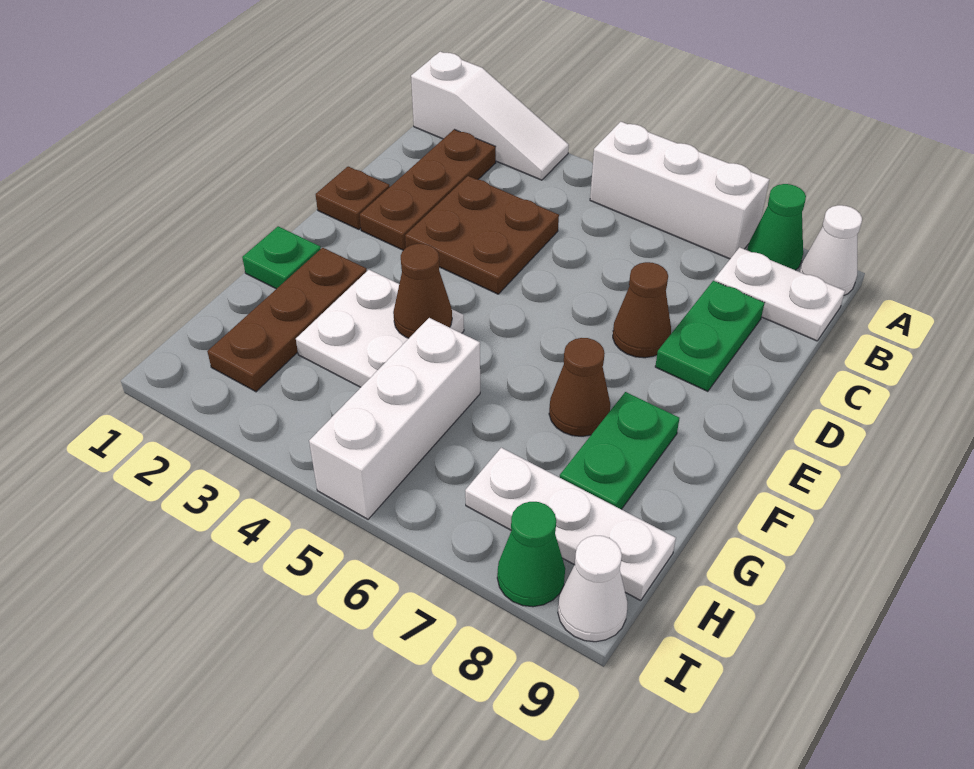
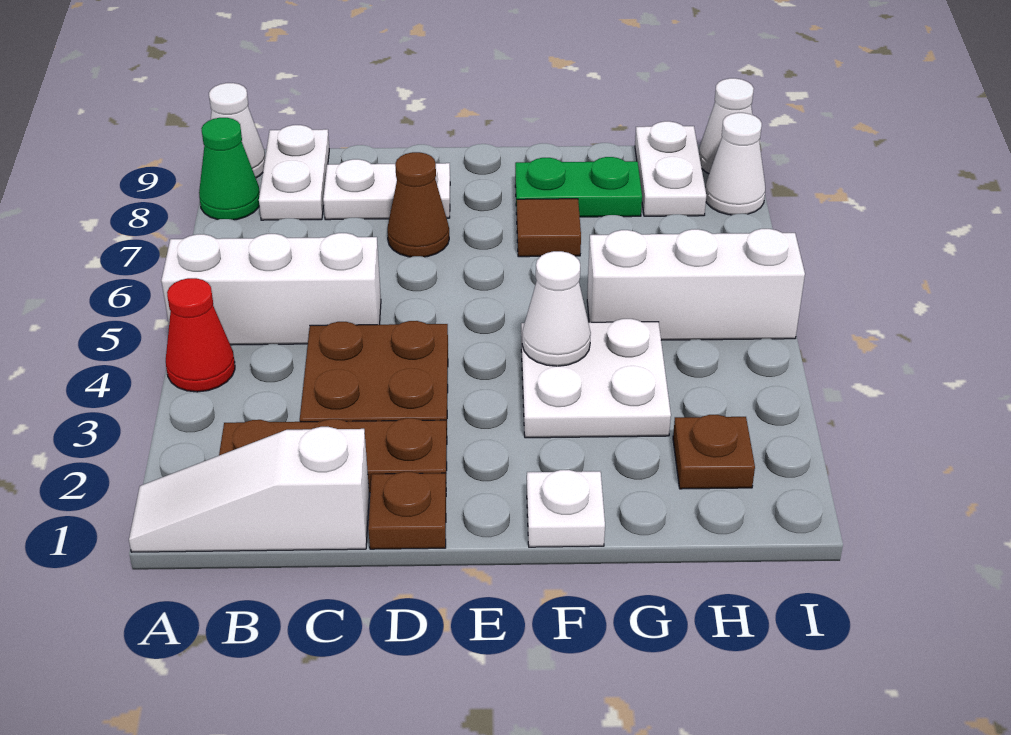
white slope A1:A3 level 1 top 1 -> white slope A1:C1 level 1 top C
none -> red cone A4 level 1
white brick A5:A7 level 1 -> white brick A5:C5 level 1
green plate C8:D8 level 1 -> white plate C8:D8 level 1
green plate F1 level 1 -> white plate F1 level 1
brown plate F2:H2 level 1 -> brown plate H2 level 1
brown cone F4 level 2 -> white cone F4 level 2
brown cone F7 level 1 -> brown tile F7 level 1
white plate H7:H9 level 1 -> white plate H8:H9 level 1
green cone I8 level 1 -> white cone I8 level 1

